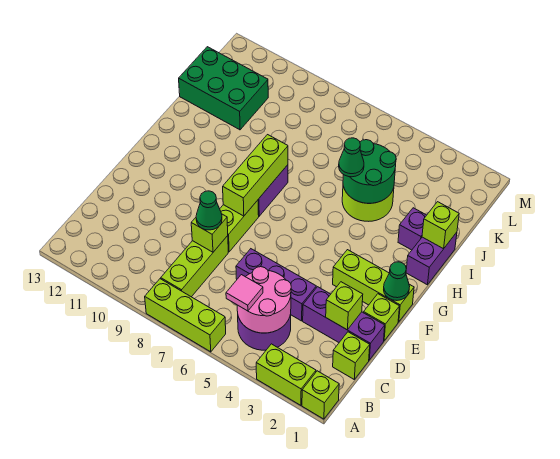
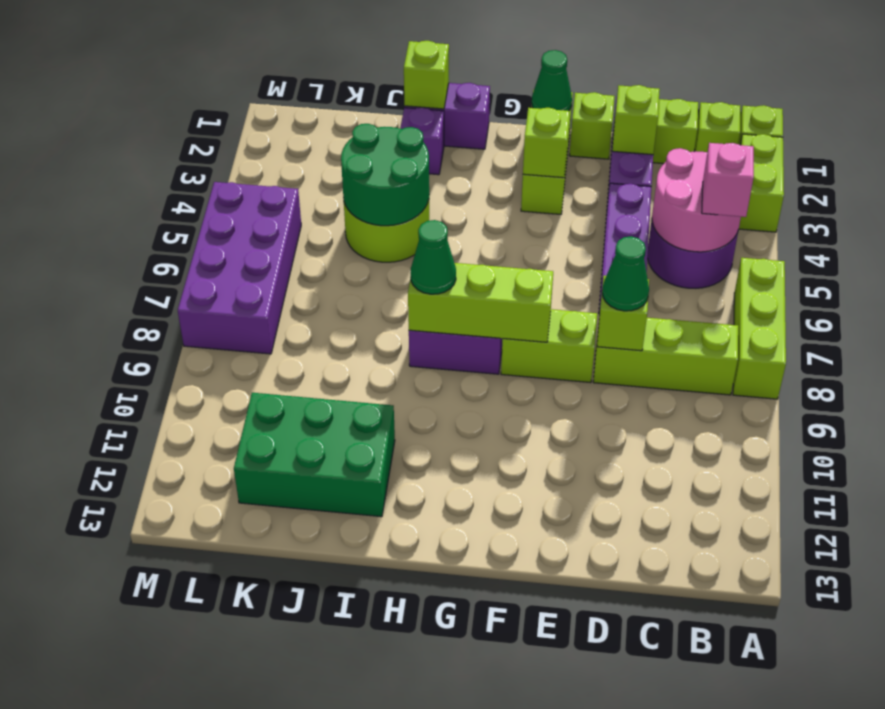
none -> lime brick B1 level 1
pink tile B5 level 3 -> pink brick B5 level 3
none -> lime brick F3 level 2
green cone I5 level 3 -> green cone H8 level 3
green brick J11:K13 level 1 -> green brick I11:K12 level 1
none -> purple brick L5:M8 level 1

